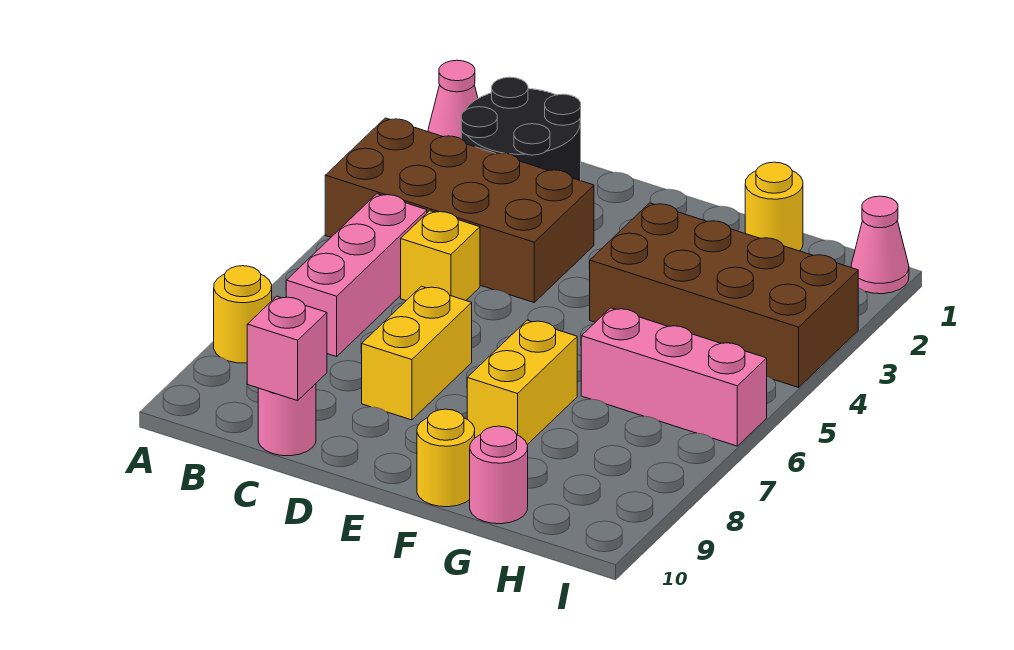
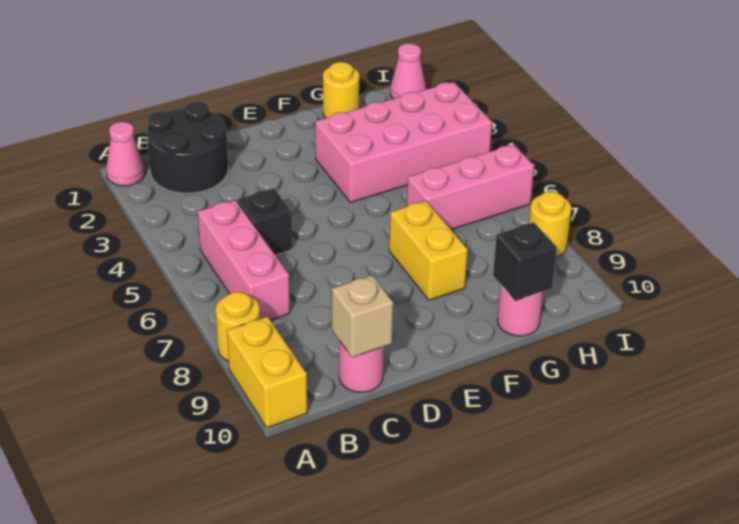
brown brick A3:D4 level 1 -> none
yellow brick C5 level 1 -> black brick C5 level 1
pink brick C10 level 2 -> tan brick C10 level 2
yellow brick D7:D8 level 1 -> yellow brick A9:A10 level 1
brown brick F3:I4 level 1 -> pink brick F3:I4 level 1
yellow round brick F10 level 1 -> yellow round brick I8 level 1
none -> black brick G10 level 2

